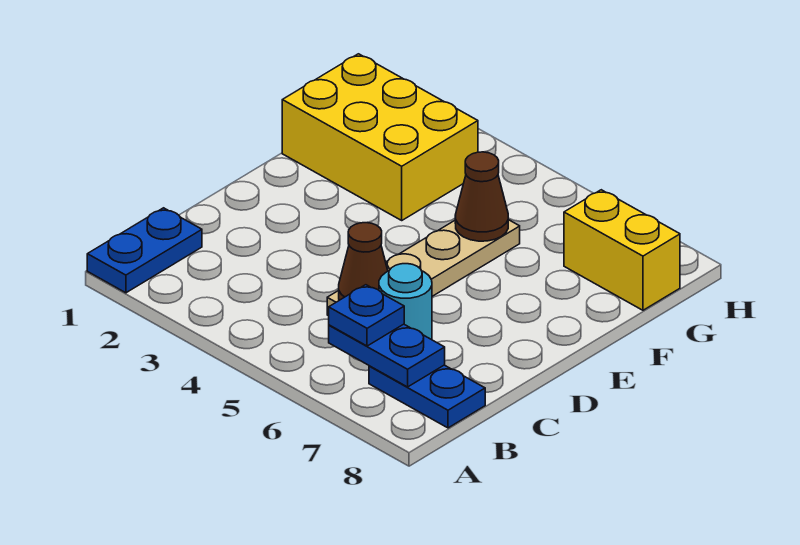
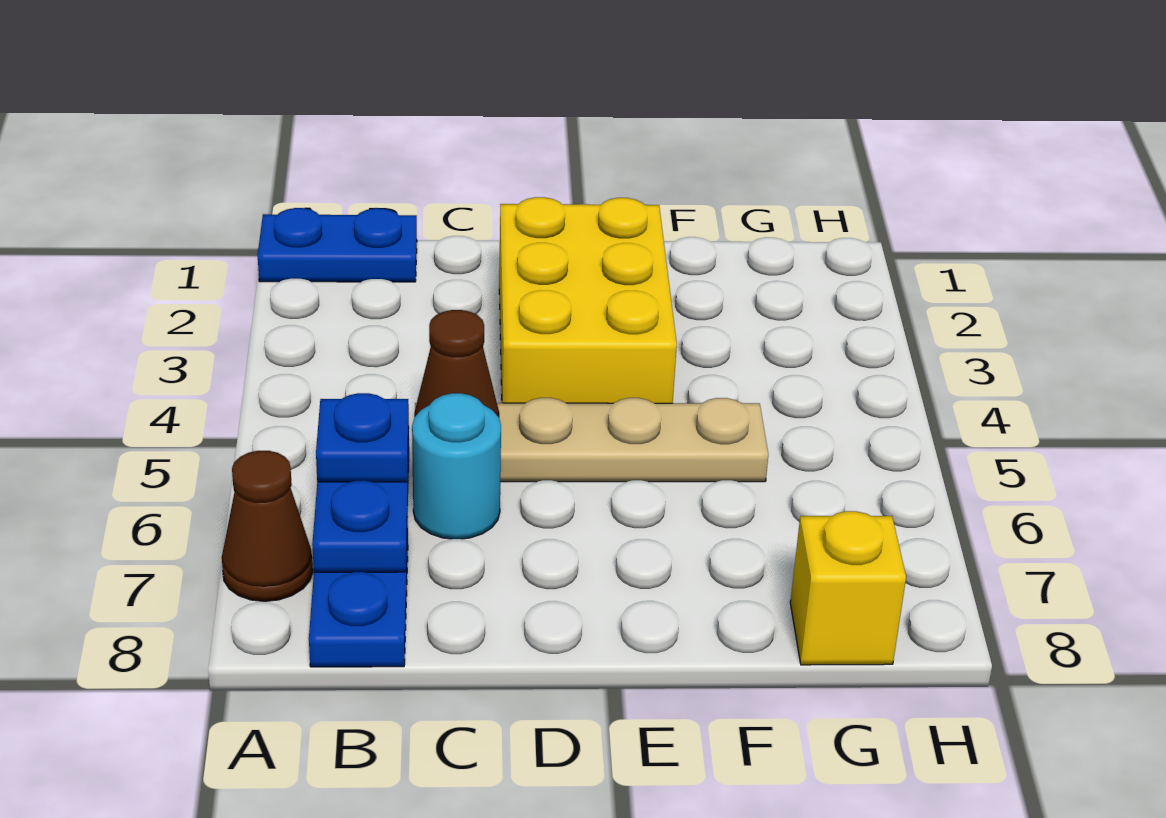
yellow brick F1:G3 level 1 -> yellow brick D2:E4 level 1
brown cone F5 level 2 -> brown cone A7 level 1
yellow brick G7:G8 level 1 -> yellow brick G8 level 1

